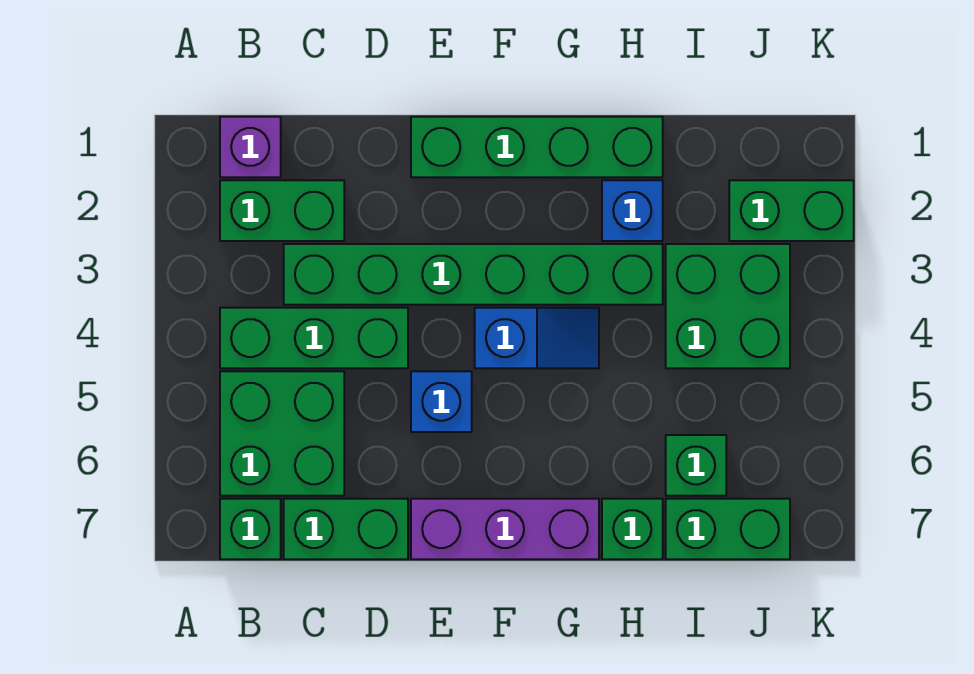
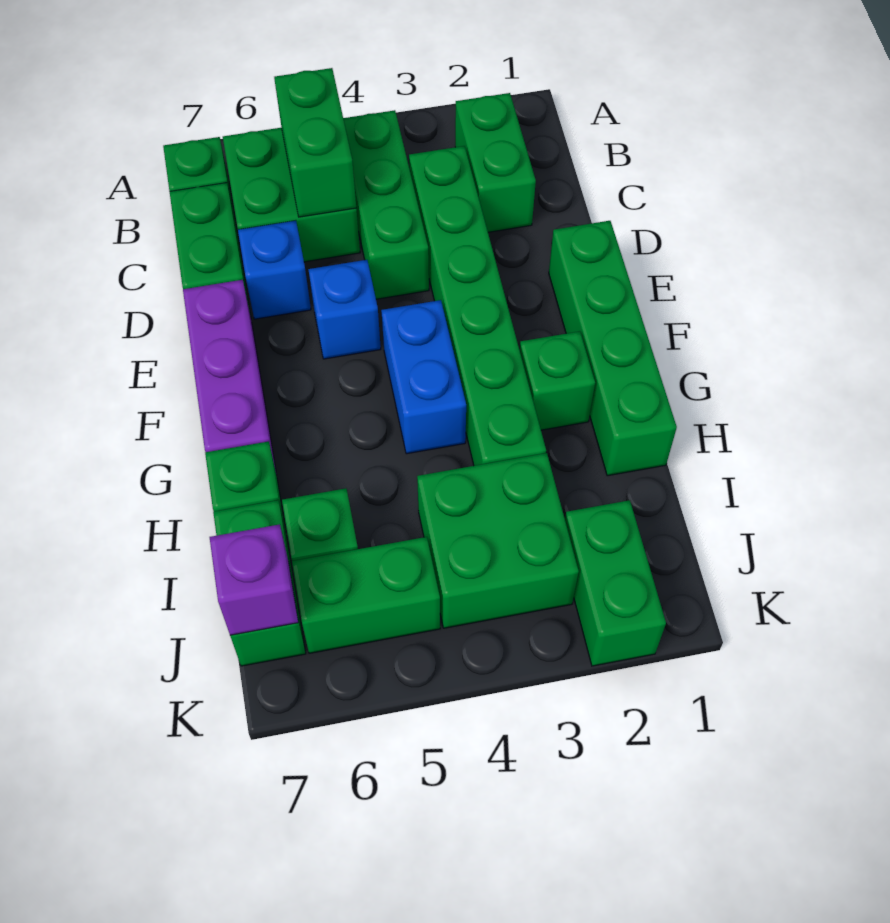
purple brick B1 level 1 -> purple brick J7 level 2
none -> green brick B5:C5 level 2
blue slope F4:G4 level 1 top F -> blue brick F4:G4 level 1
none -> green brick G2 level 1
blue brick H2 level 1 -> blue brick D6 level 1
none -> green brick J5:J6 level 1

